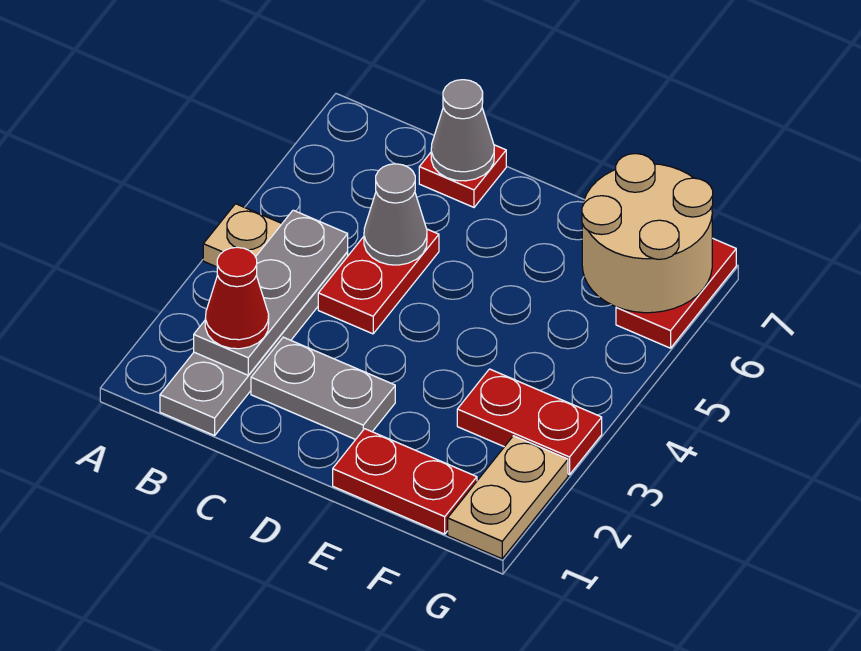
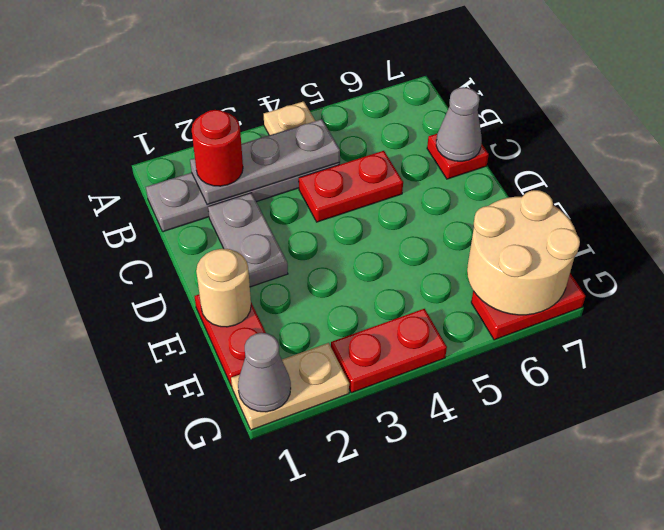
red cone B2 level 3 -> red round brick B2 level 3
grey cone C5 level 2 -> grey cone G1 level 2
none -> tan round brick E1 level 2
red plate F3:G3 level 1 -> red plate G3:G4 level 1

